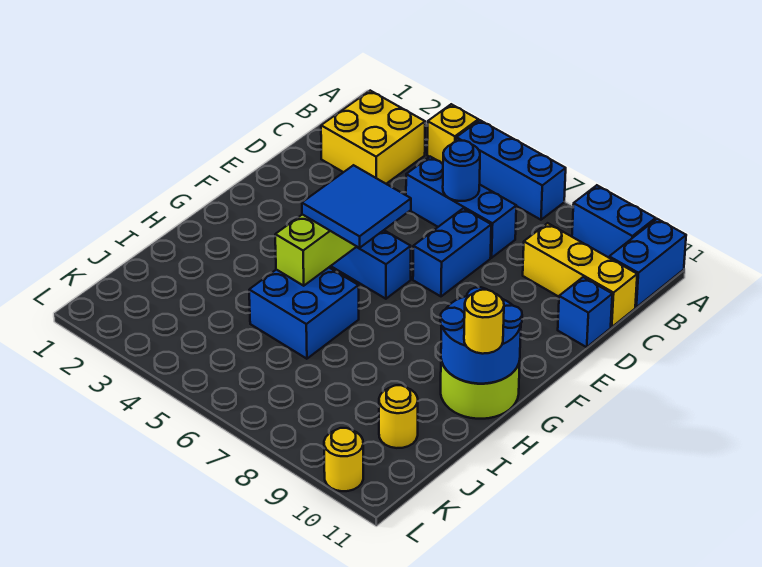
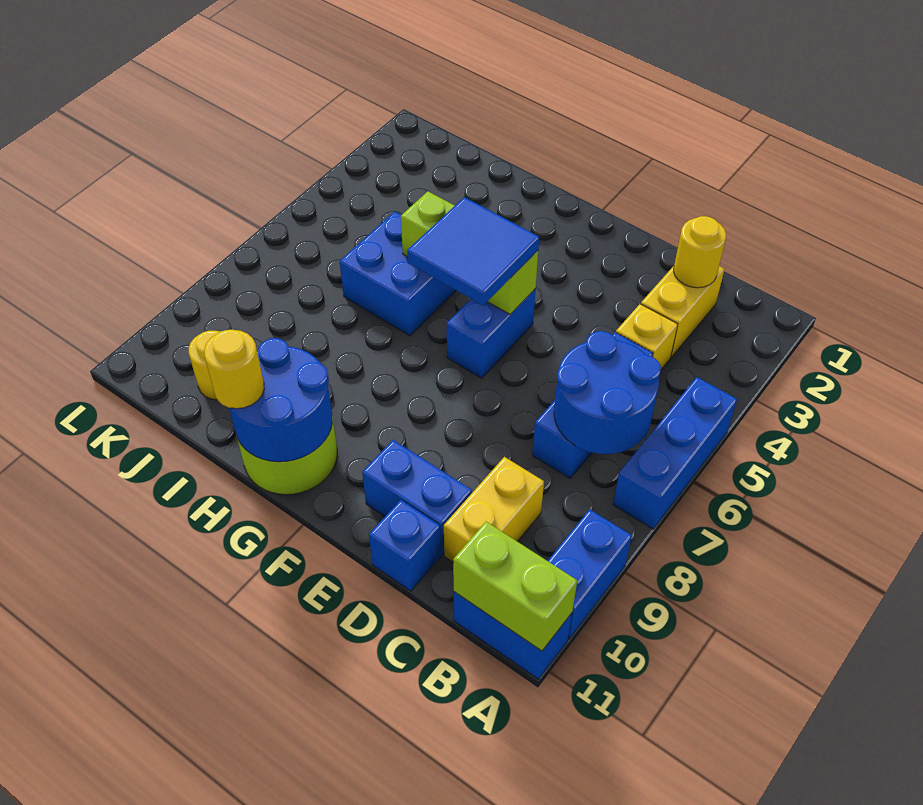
yellow brick A4 level 1 -> yellow brick C4 level 1
none -> lime brick A11:B11 level 2
yellow brick B2:C3 level 1 -> yellow brick C2:C3 level 1
blue round brick C6 level 2 -> blue round brick B6:C7 level 2
yellow brick C9:C11 level 1 -> yellow brick C9:C10 level 1
blue brick D7:E7 level 1 -> blue brick D10:E10 level 1
yellow round brick L10 level 1 -> yellow round brick C2 level 2

